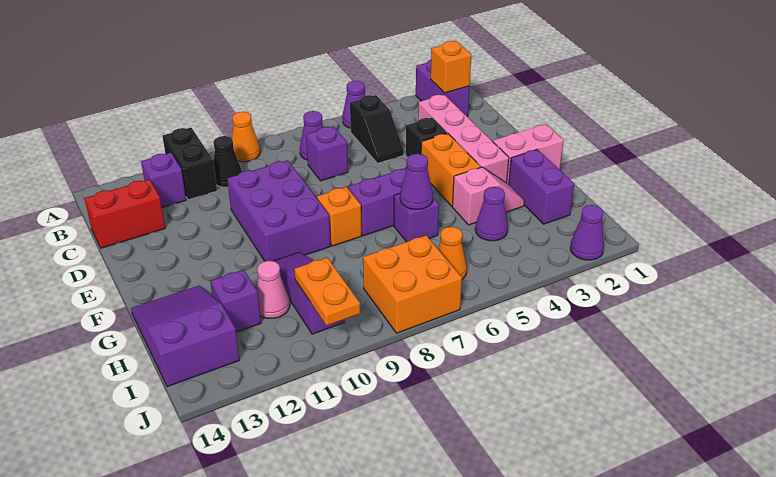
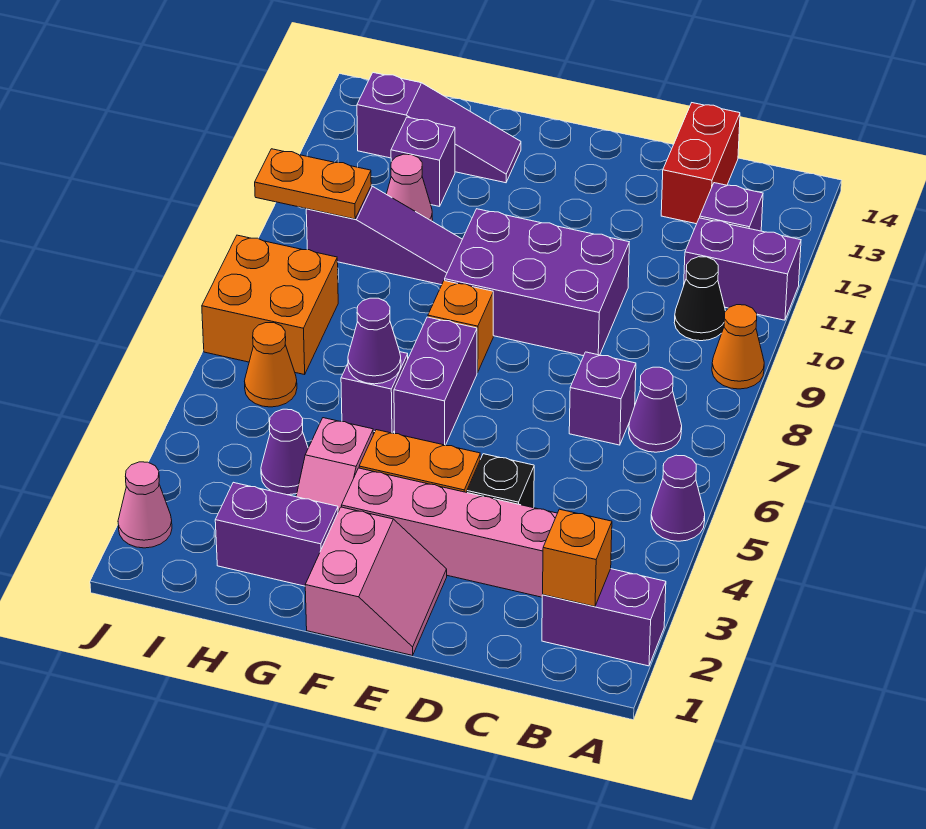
black brick A11:B11 level 1 -> purple brick A11:B11 level 1
black slope B5:C5 level 1 top B -> none
purple slope G13:I14 level 1 top I -> purple slope G13:I13 level 1 top I
purple cone J2 level 1 -> pink cone J2 level 1

